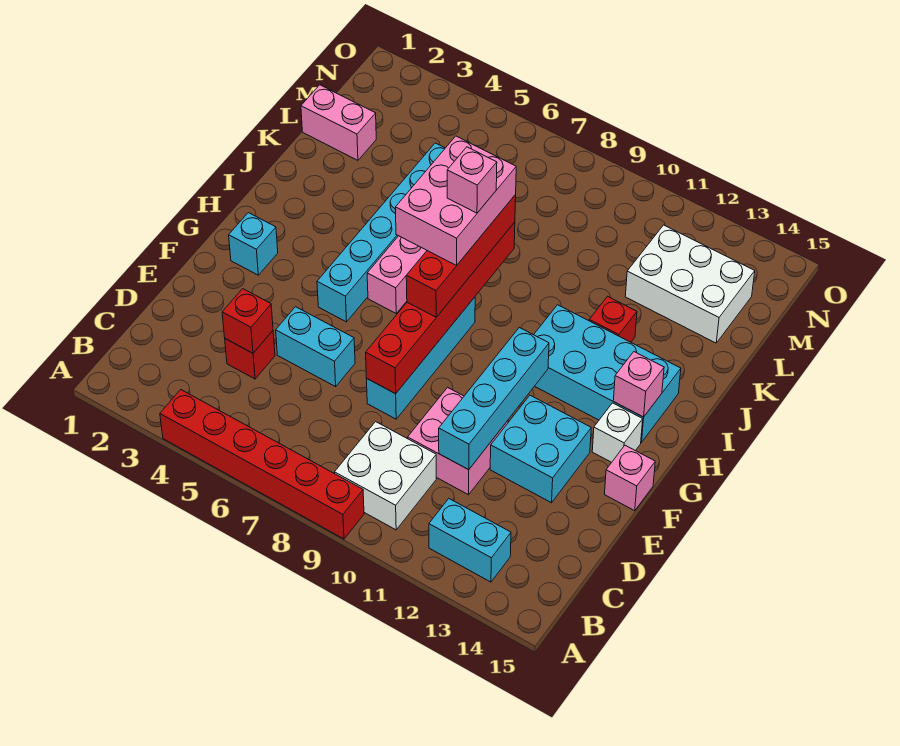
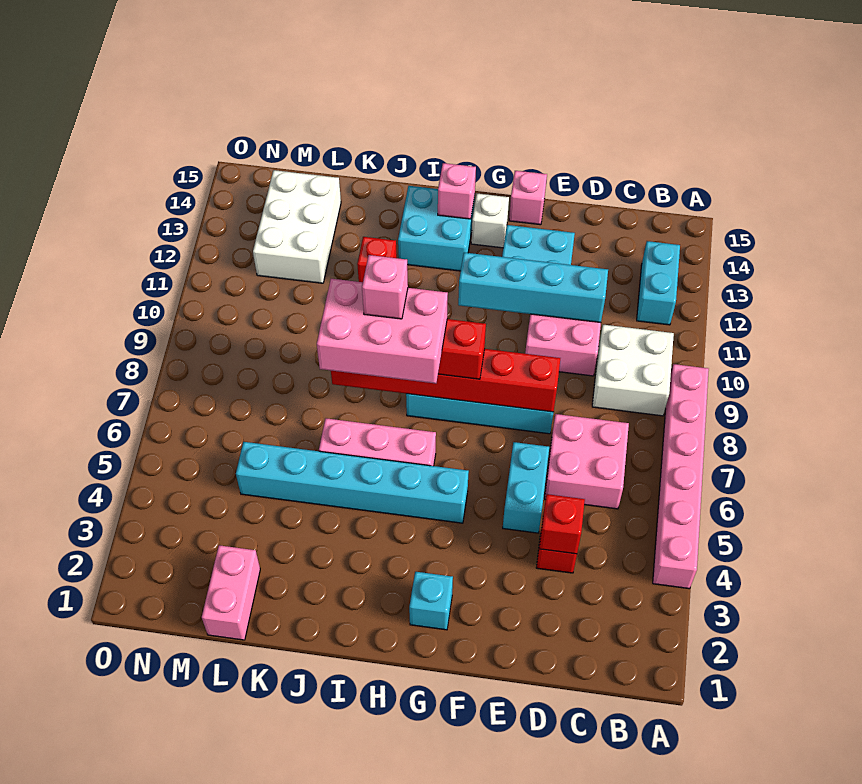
red brick A4:A9 level 1 -> pink brick A4:A9 level 1
none -> pink brick C6:D7 level 1
cyan brick H11:I14 level 1 -> cyan brick H13:I14 level 1

